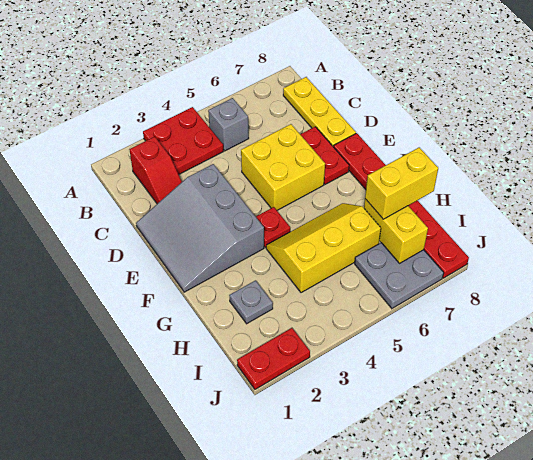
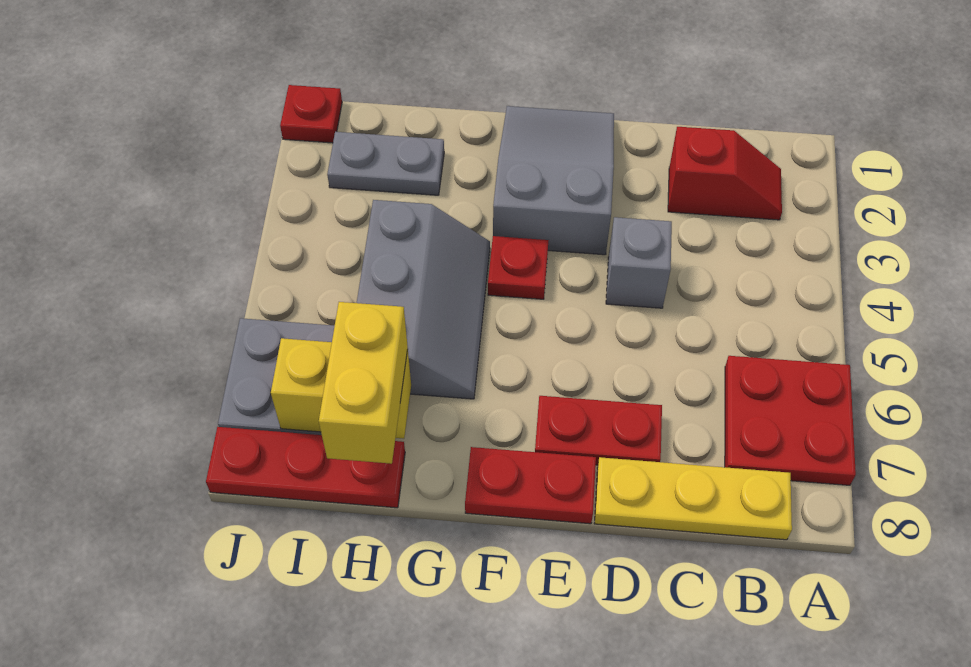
red plate A3:B4 level 1 -> red plate A6:B7 level 1
red slope B2:C2 level 1 top B -> red slope B2:C2 level 1 top C
grey brick B5 level 1 -> grey brick D4 level 1
grey slope D1:F3 level 1 top 3 -> grey slope E1:F3 level 1 top 3
yellow brick D5:E6 level 1 -> none
yellow slope G4:H6 level 1 top H -> grey slope G4:H6 level 1 top H
grey plate H2 level 1 -> grey plate H2:I2 level 1
red plate J1:J2 level 1 -> red plate J1 level 1

